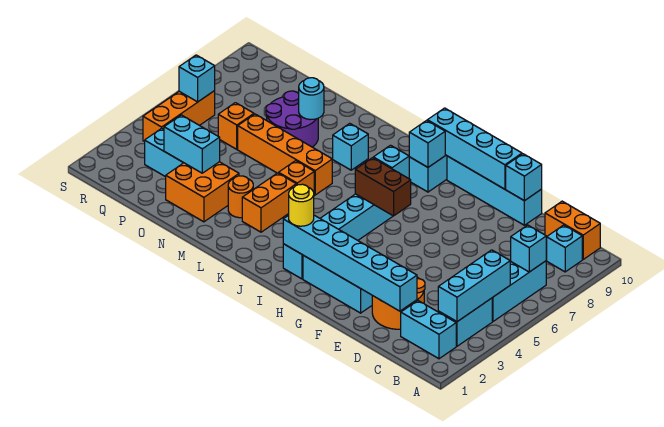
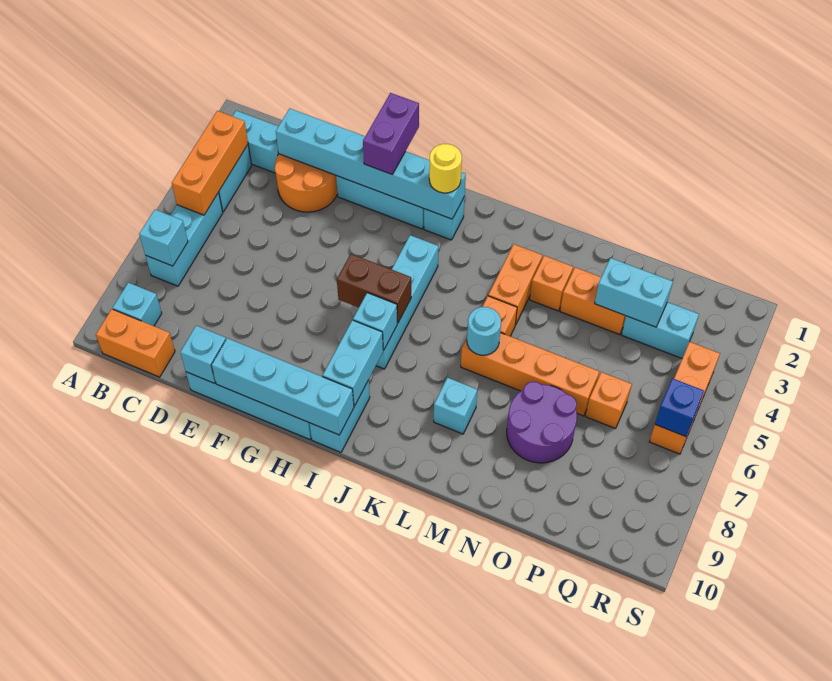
cyan brick B3:B5 level 2 -> orange brick B3:B5 level 2
none -> purple brick G1:G2 level 3
cyan brick I9 level 2 -> cyan brick I8:I9 level 2
orange round brick M3 level 1 -> orange brick M3 level 1
orange brick N2:O3 level 1 -> orange brick N3:O3 level 1
cyan round brick N8 level 2 -> cyan round brick L6 level 2
cyan brick R6 level 2 -> blue brick R6 level 2

